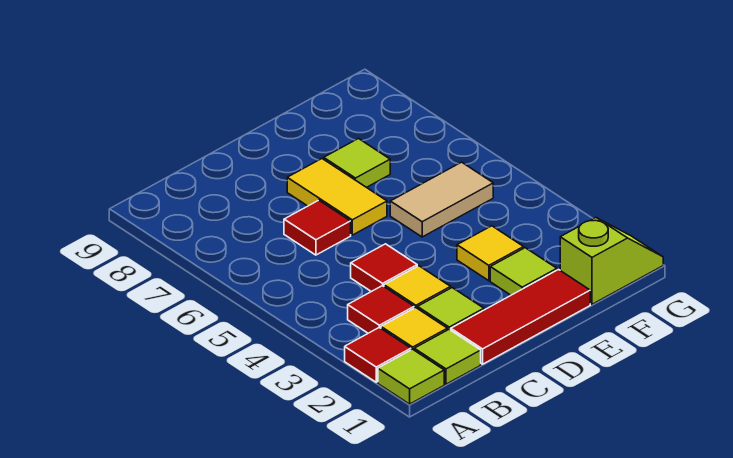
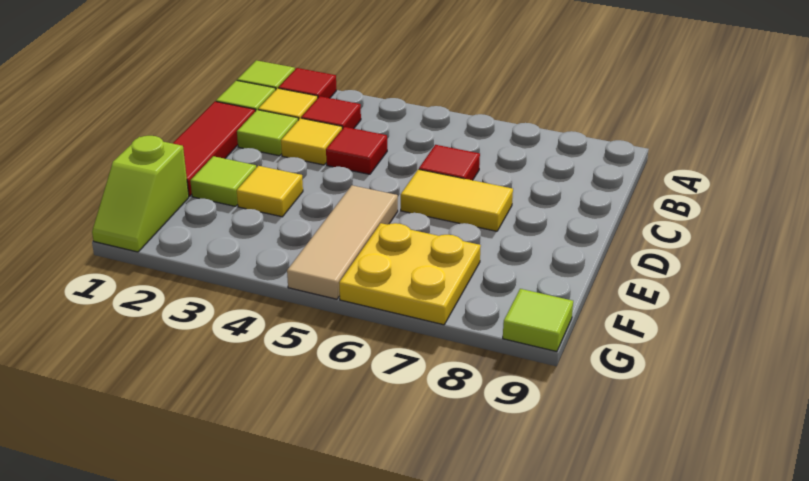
tan tile E5:F5 level 1 -> tan tile E5:G5 level 1
lime tile E7 level 1 -> lime tile G9 level 1
none -> yellow plate F6:G7 level 1

